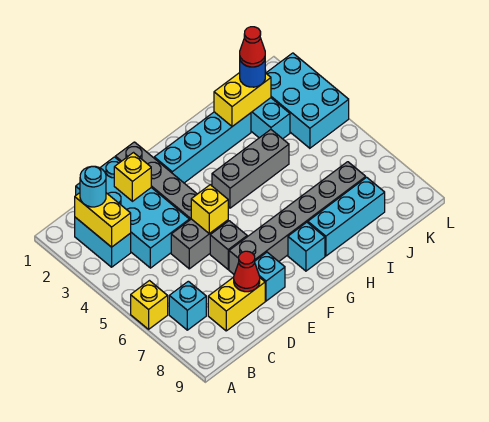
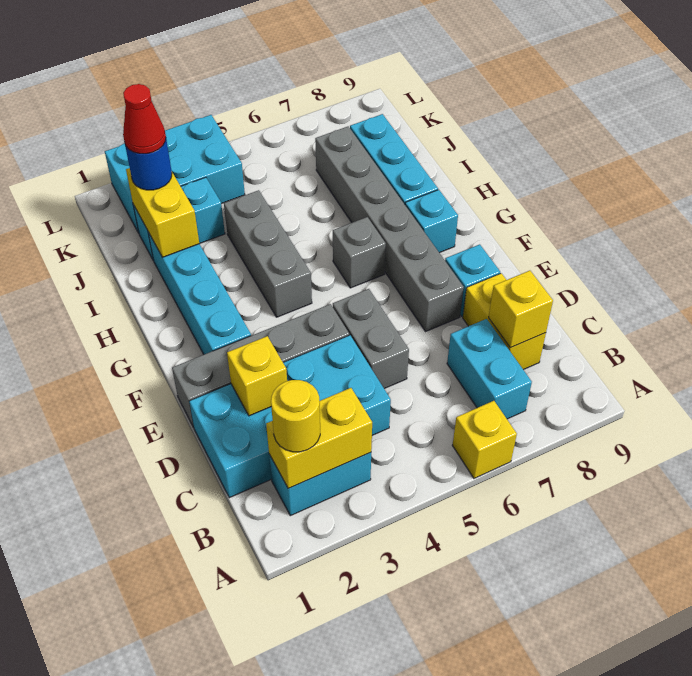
cyan round brick B2 level 3 -> yellow round brick B2 level 3
cyan brick B7 level 1 -> cyan brick B7:C7 level 1
red cone D8 level 2 -> none
yellow brick E5 level 2 -> yellow brick C8 level 2
grey brick E6 level 1 -> grey brick G6 level 1

